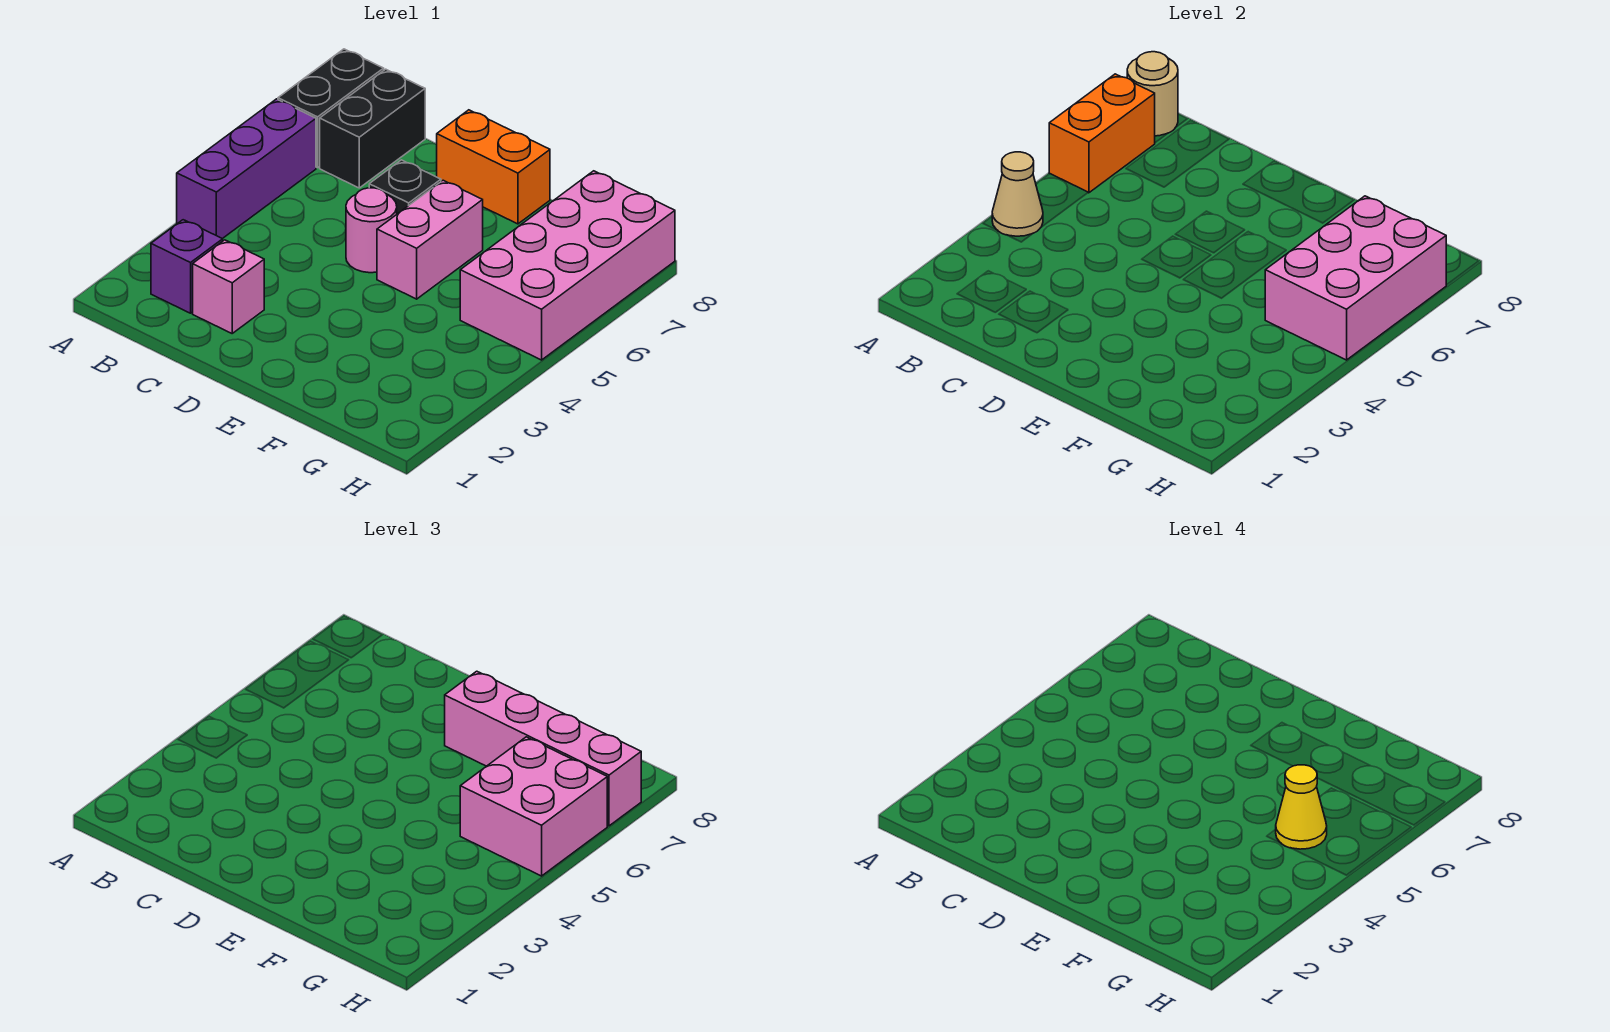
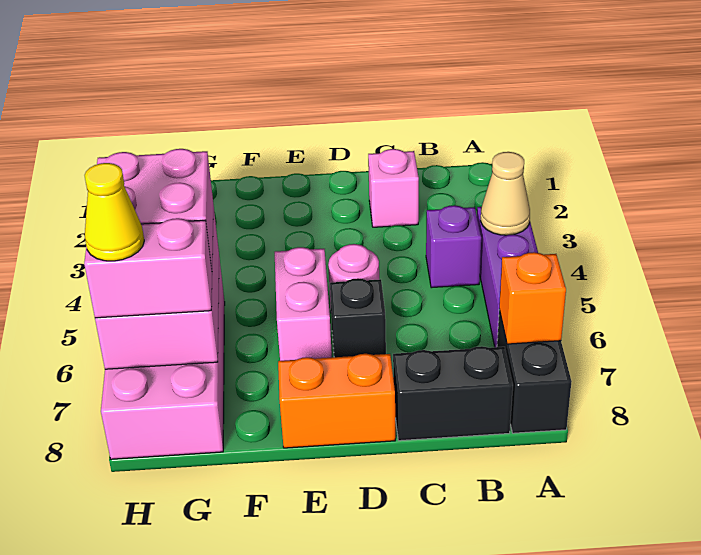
orange brick A6:A7 level 2 -> orange brick A7 level 2
tan round brick A8 level 2 -> none
purple brick B2 level 1 -> purple brick B4 level 1
black brick B7:B8 level 1 -> black brick B8:C8 level 1
pink brick E7:H7 level 3 -> pink brick G7:H7 level 3
yellow cone G5 level 4 -> yellow cone H7 level 4

